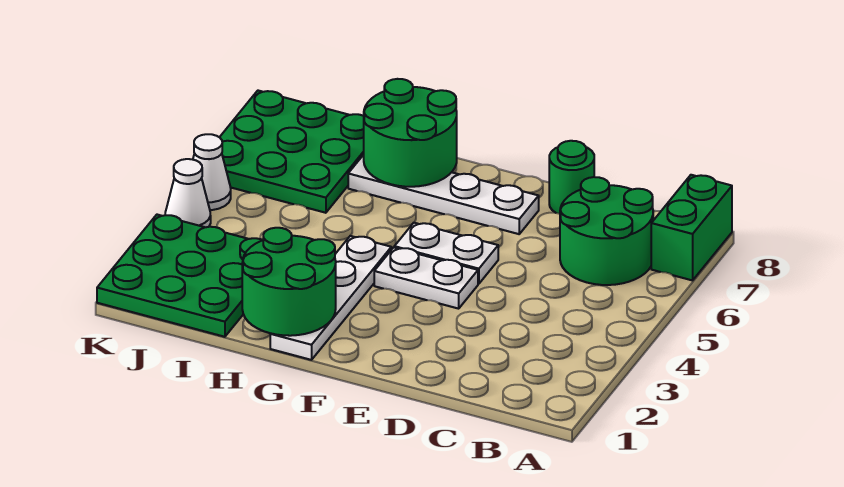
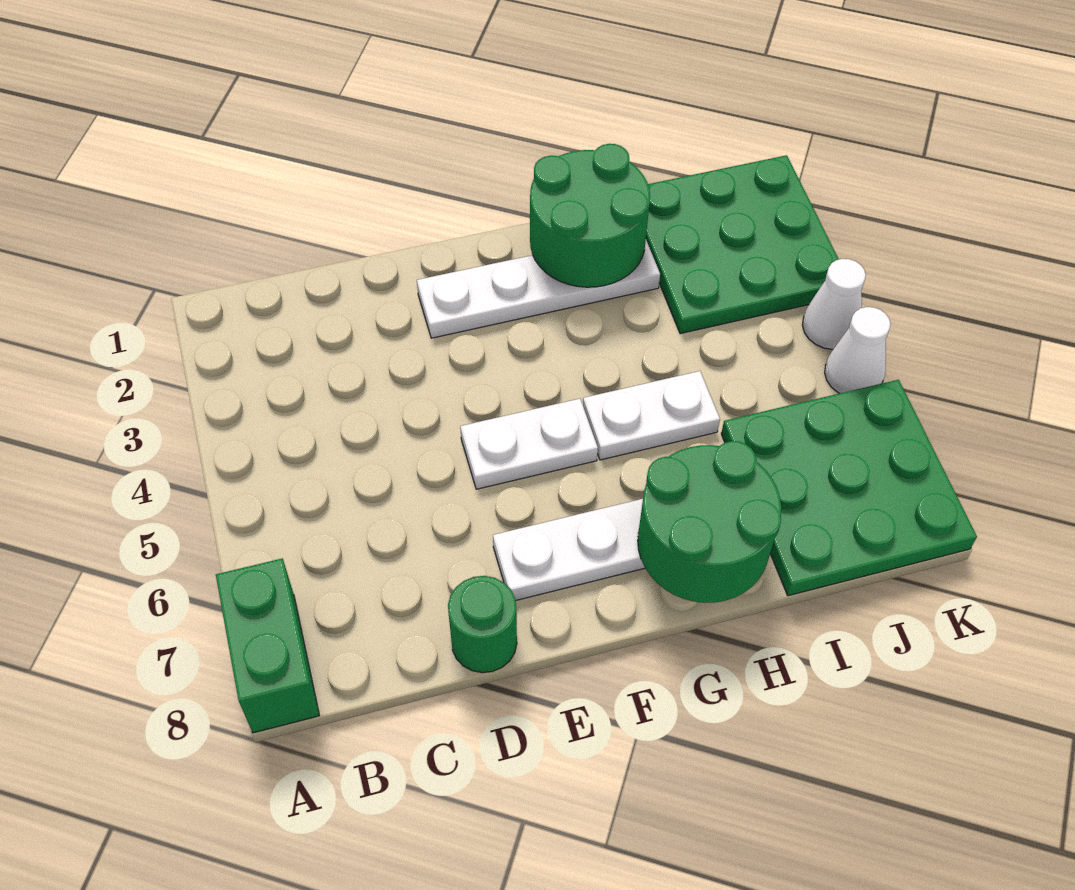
green round brick B6:C7 level 1 -> none
white plate E4:F4 level 1 -> white plate G5:H5 level 1
white plate G1:G4 level 1 -> white plate E2:H2 level 1

